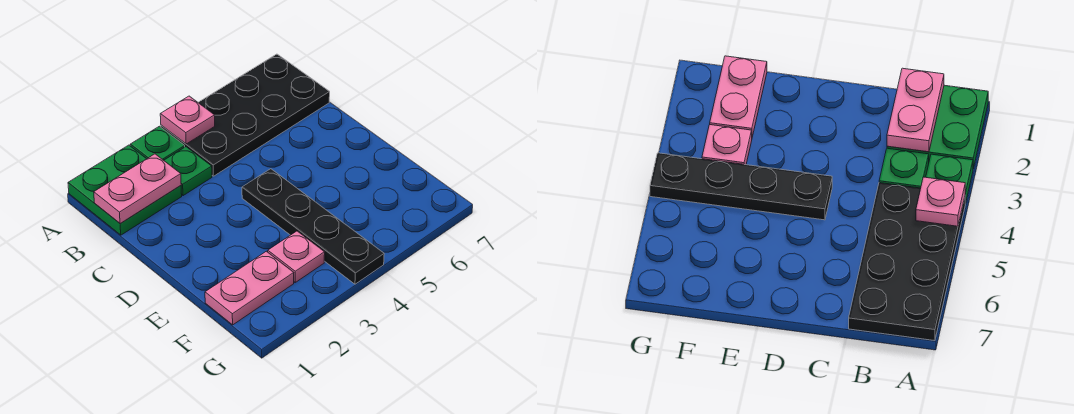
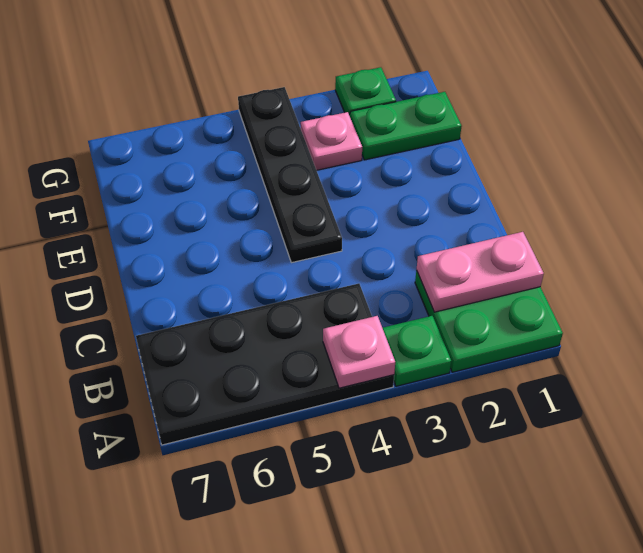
green plate B3 level 1 -> green plate G2 level 1
pink plate F1:F2 level 1 -> green plate F1:F2 level 1

